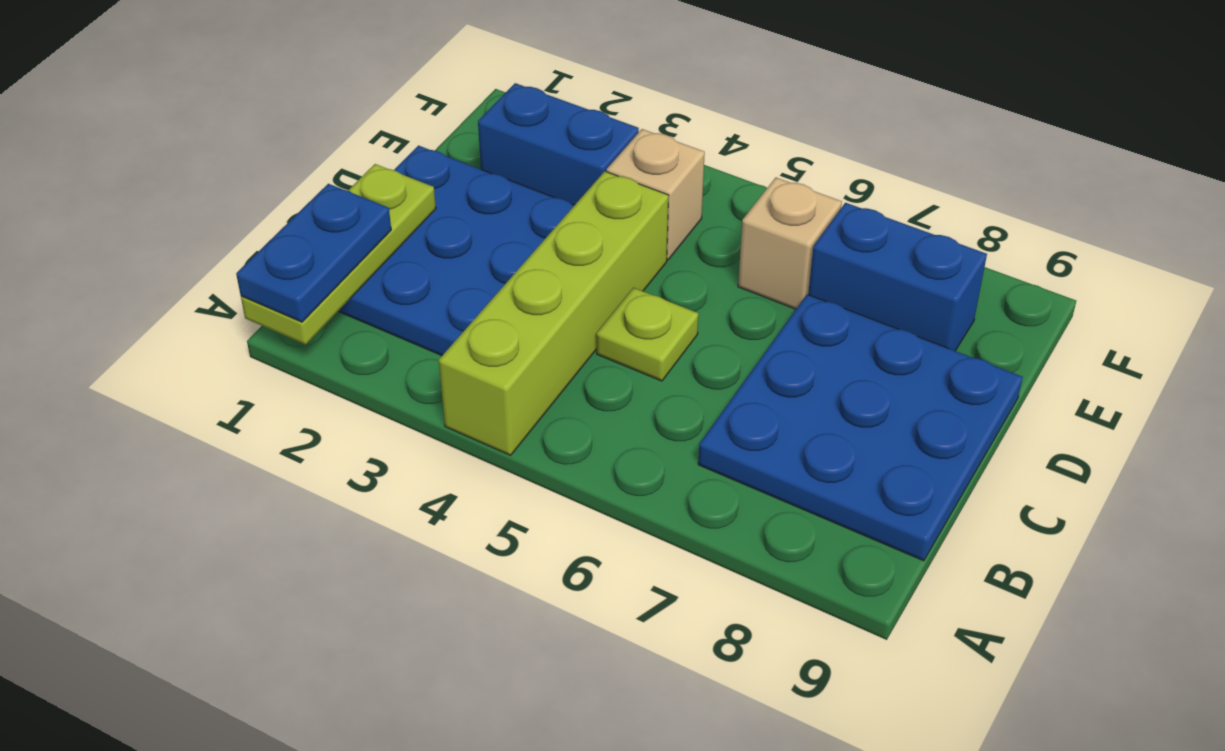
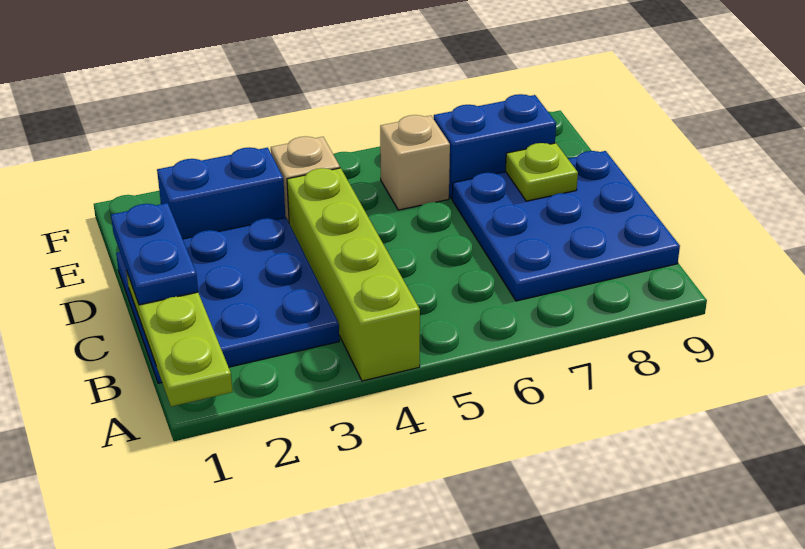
blue plate A1:B1 level 3 -> blue plate C1:D1 level 3
lime plate C5 level 1 -> lime plate D8 level 2

